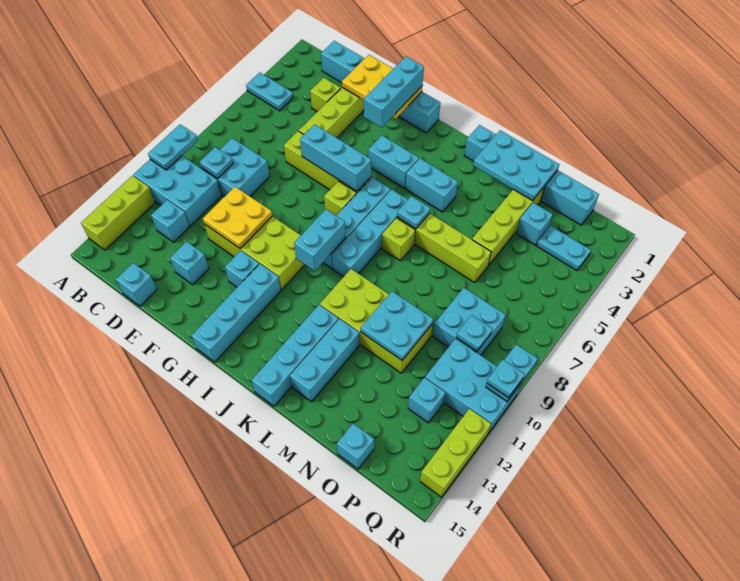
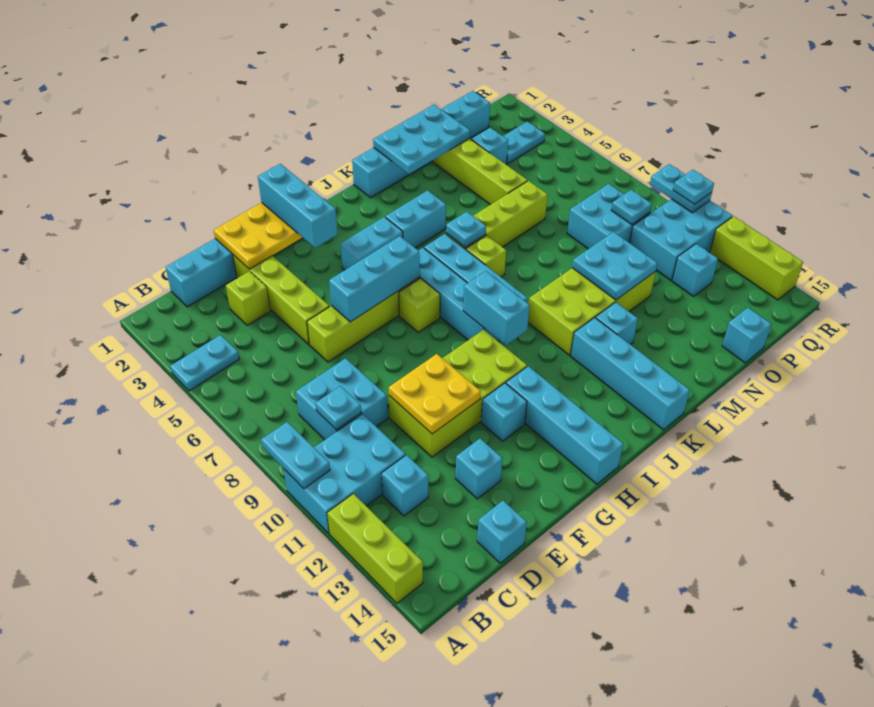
cyan brick L12:L14 level 1 -> cyan brick L12 level 1

